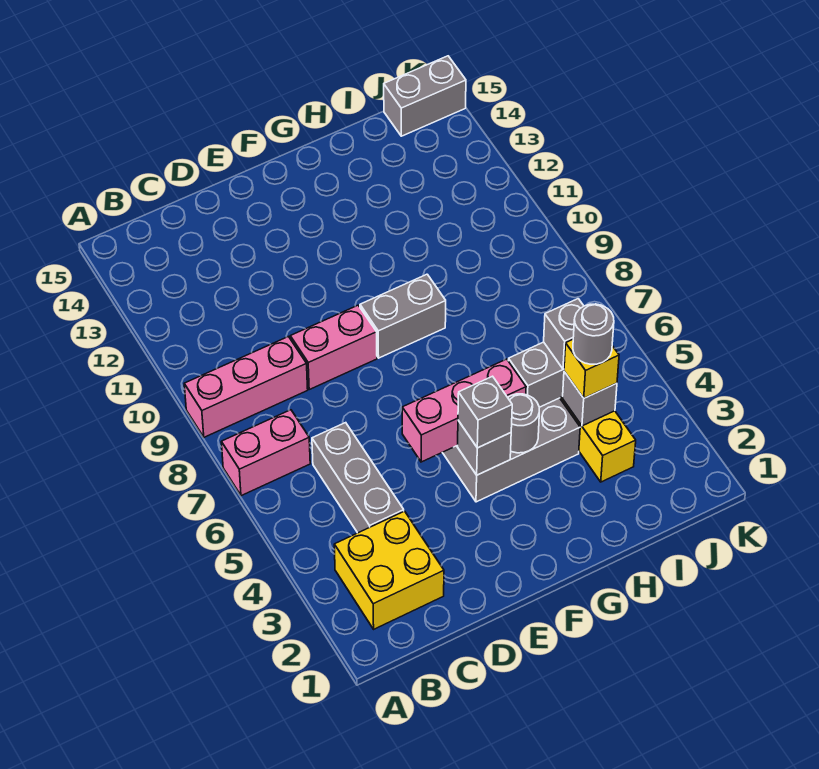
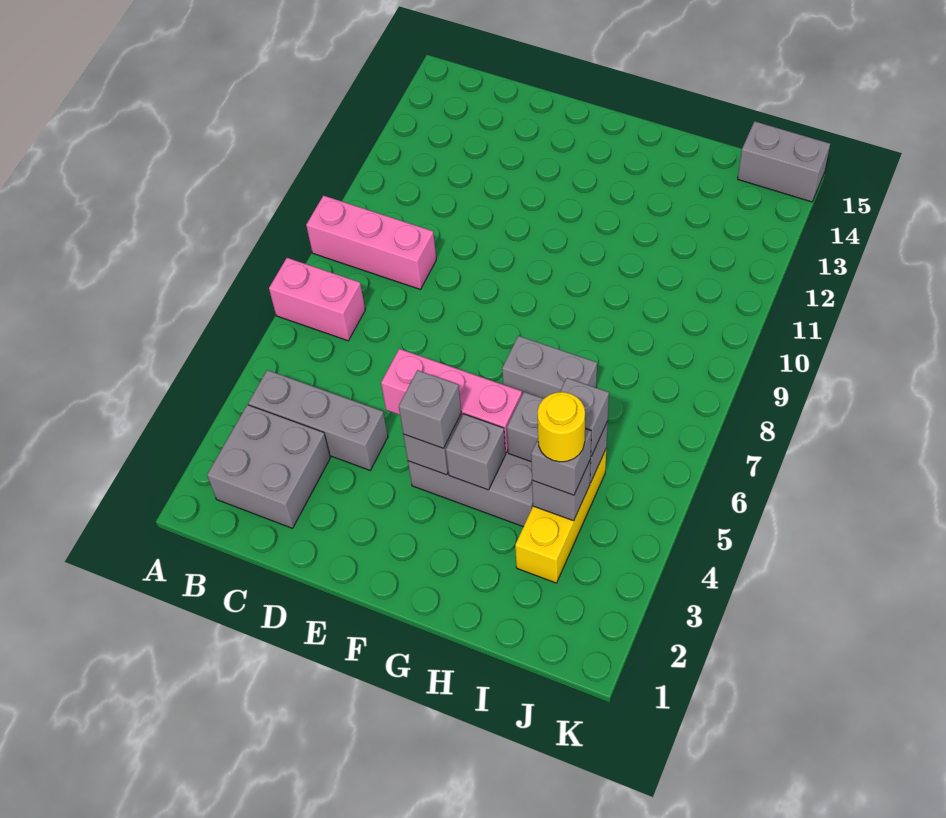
yellow brick B2:C3 level 1 -> grey brick B2:C3 level 1
grey brick C4:C6 level 1 -> grey brick B4:D4 level 1
pink brick D9:E9 level 1 -> none
grey brick F9:G9 level 1 -> grey brick G7:H7 level 1
grey round brick G4 level 2 -> grey brick G4 level 2
yellow brick I4 level 3 -> grey brick I4 level 3
grey round brick I4 level 4 -> yellow round brick I4 level 4

